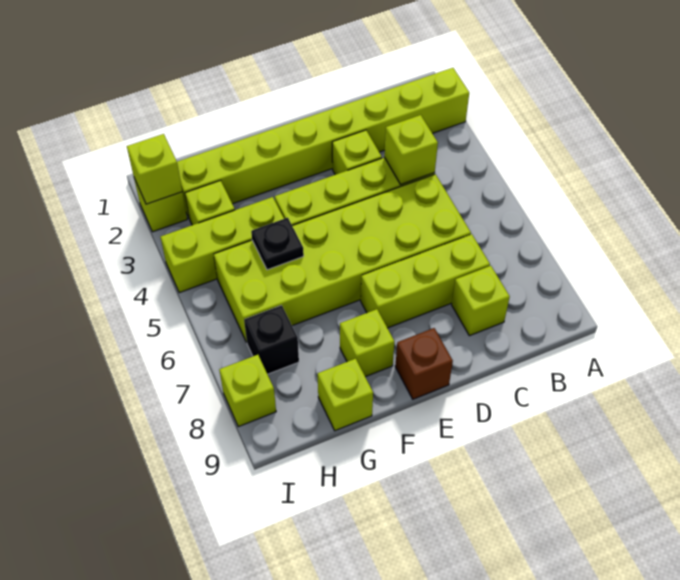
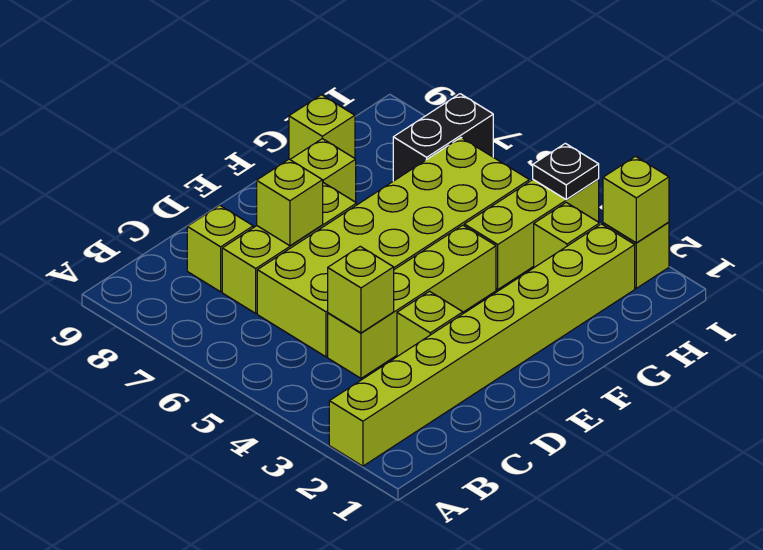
brown brick E9 level 1 -> none
black plate G5 level 2 -> black plate I4 level 2
black brick H7 level 1 -> black brick H7:I7 level 1
lime brick I8 level 1 -> lime brick D7 level 2

